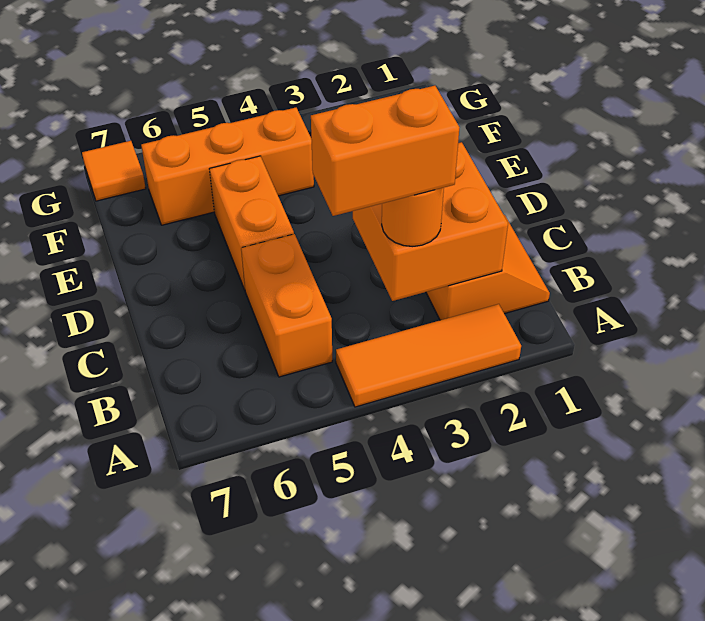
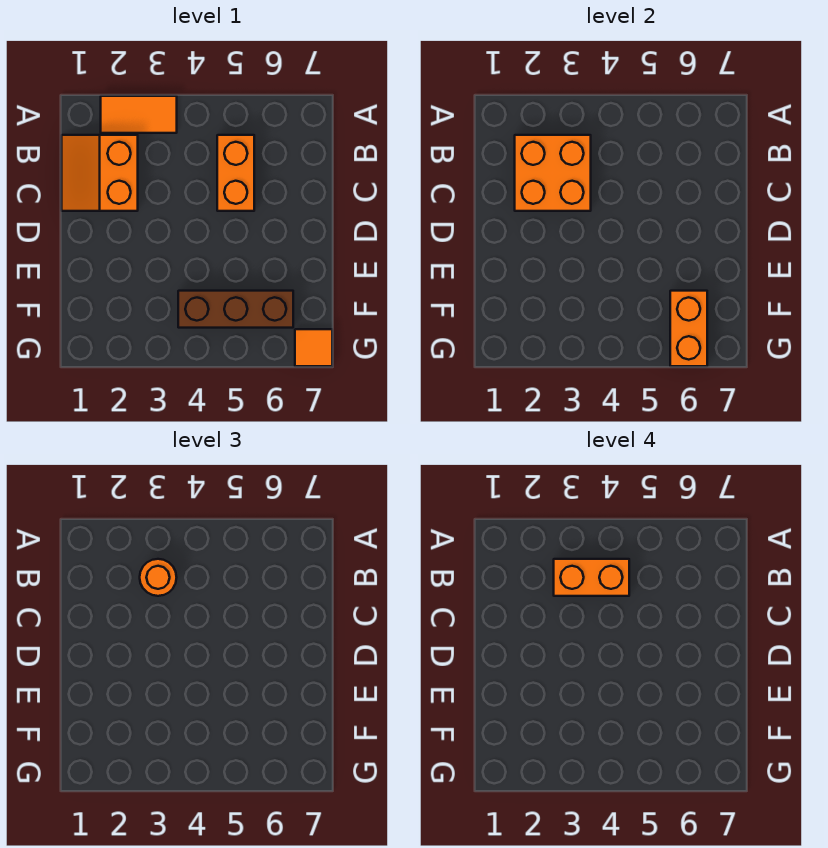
orange tile A2:A4 level 1 -> orange tile A2:A3 level 1
orange brick D5:E5 level 1 -> orange brick F6:G6 level 2
orange brick F4:F6 level 1 -> brown brick F4:F6 level 1

